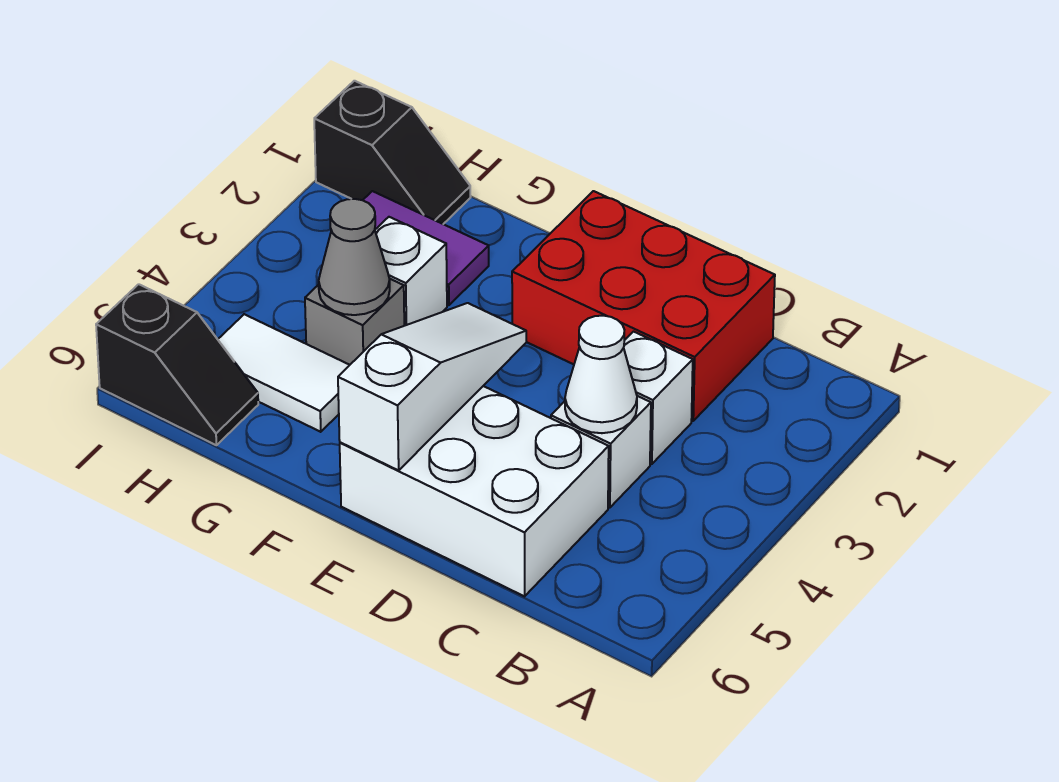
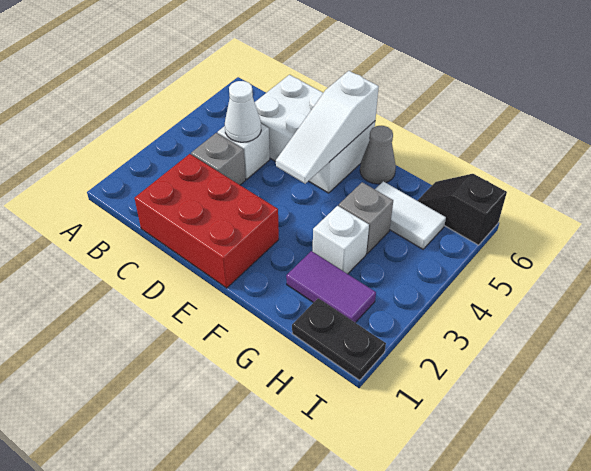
white brick C3 level 1 -> grey brick C3 level 1
grey cone G4 level 2 -> grey cone F6 level 1
black slope H1:I1 level 1 top I -> black plate H1:I1 level 1

